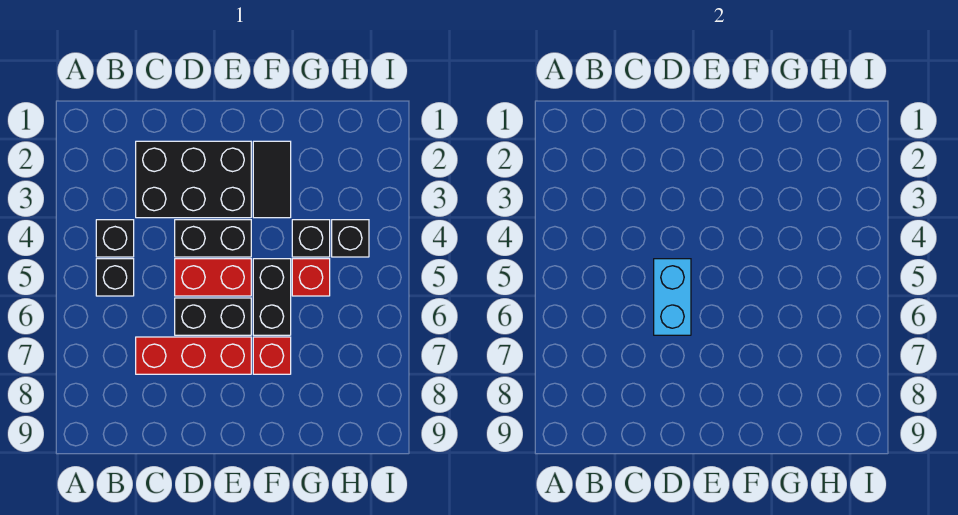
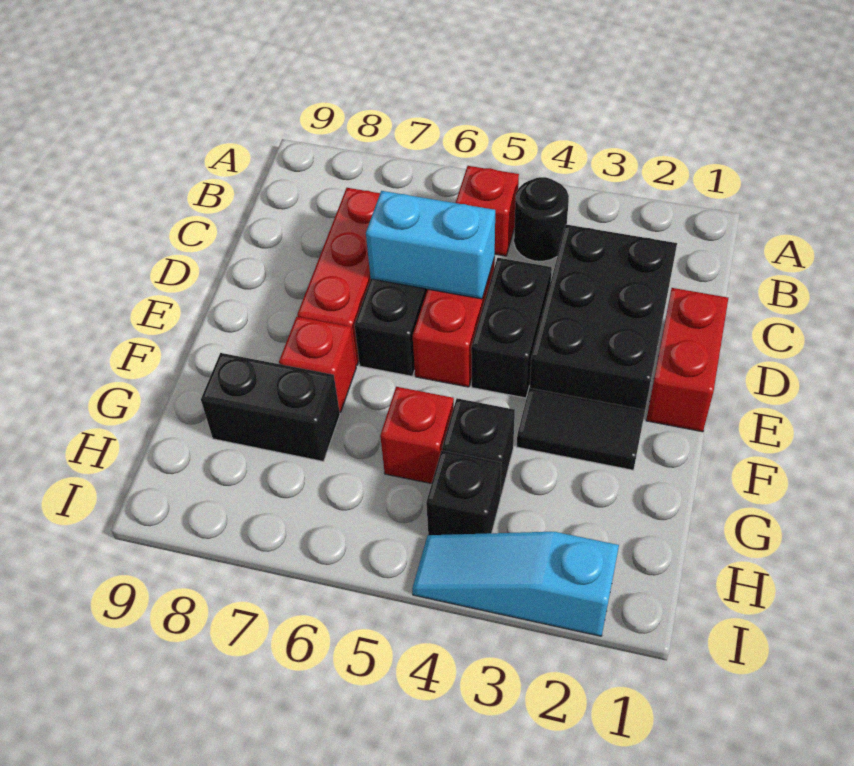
black brick B4 level 1 -> black round brick B4 level 1
black brick B5 level 1 -> red brick B5 level 1
none -> red brick D1:E1 level 1
black brick F5:F6 level 1 -> black brick G7:G8 level 1
none -> cyan slope I2:I4 level 1 top 2

